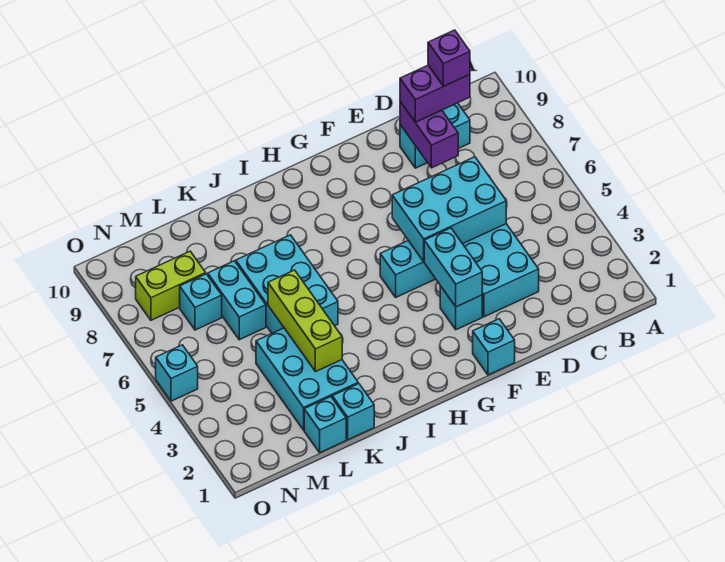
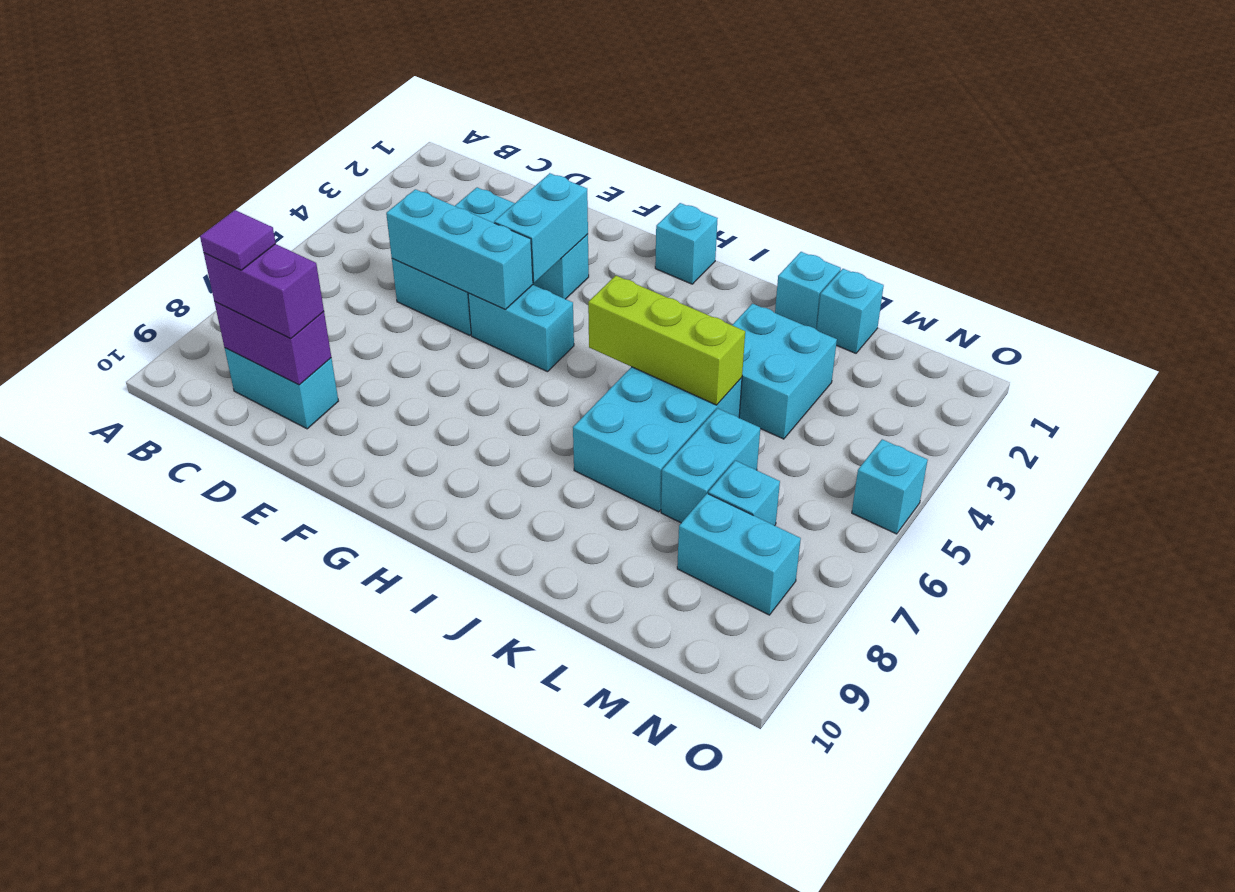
purple brick C9 level 4 -> purple tile C9 level 4
cyan brick D5:F6 level 2 -> cyan brick D5:F5 level 2
purple brick D8:D9 level 2 -> purple brick C9:D9 level 2
cyan brick F1 level 1 -> cyan brick H1 level 1
cyan brick K2:L4 level 1 -> cyan brick K3:L4 level 1
lime brick K3:K5 level 2 -> lime brick I5:K5 level 2
lime brick M8:N8 level 1 -> cyan brick M8:N8 level 1

